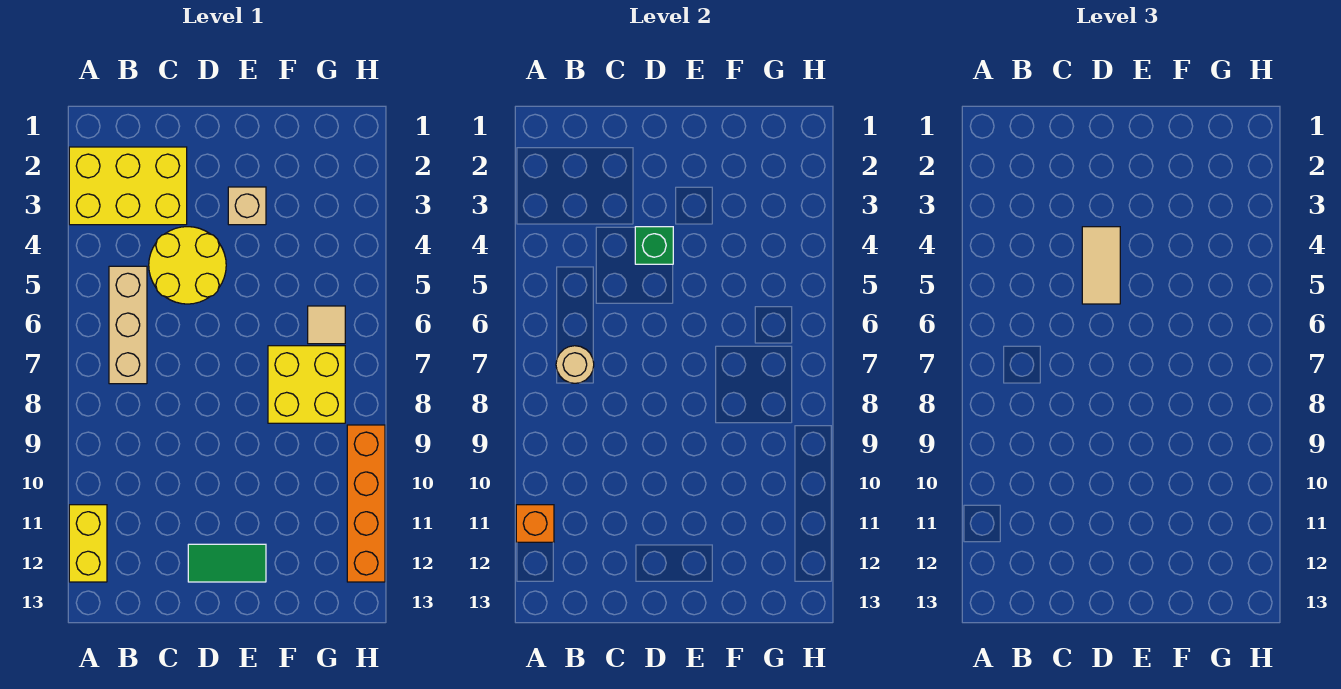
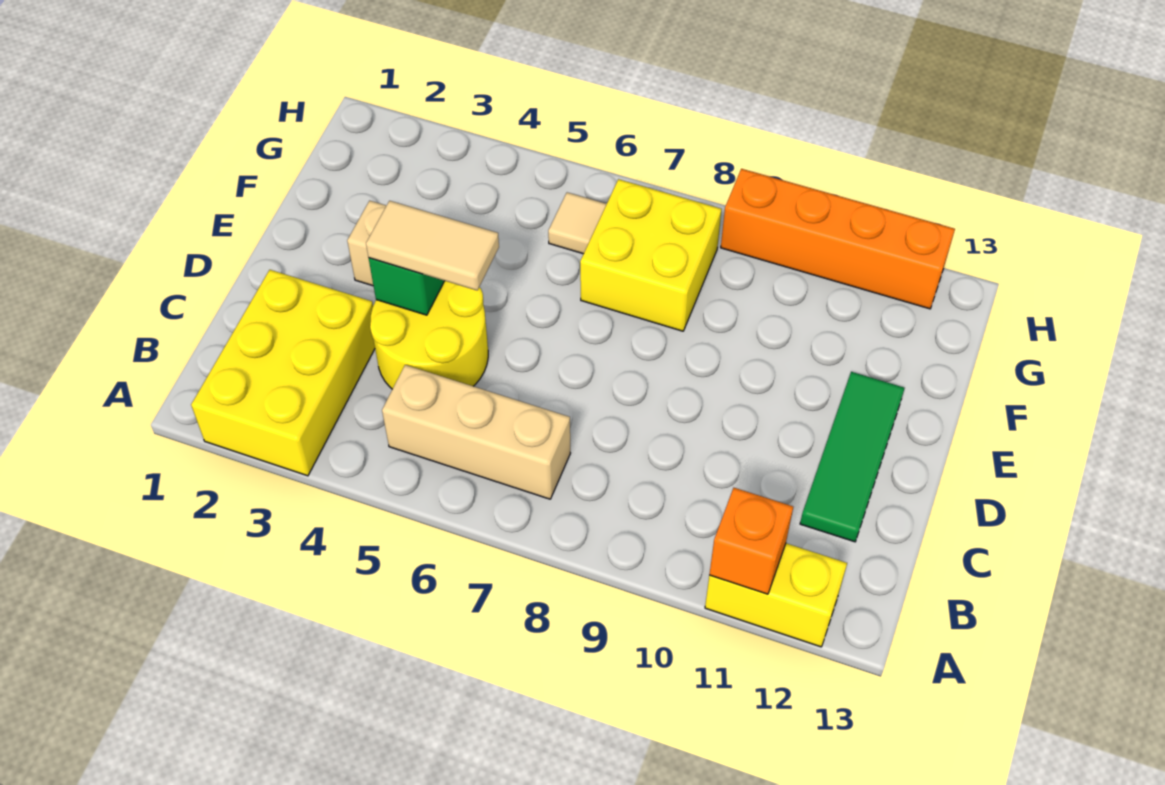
tan round brick B7 level 2 -> none
green tile D12:E12 level 1 -> green tile C12:E12 level 1

